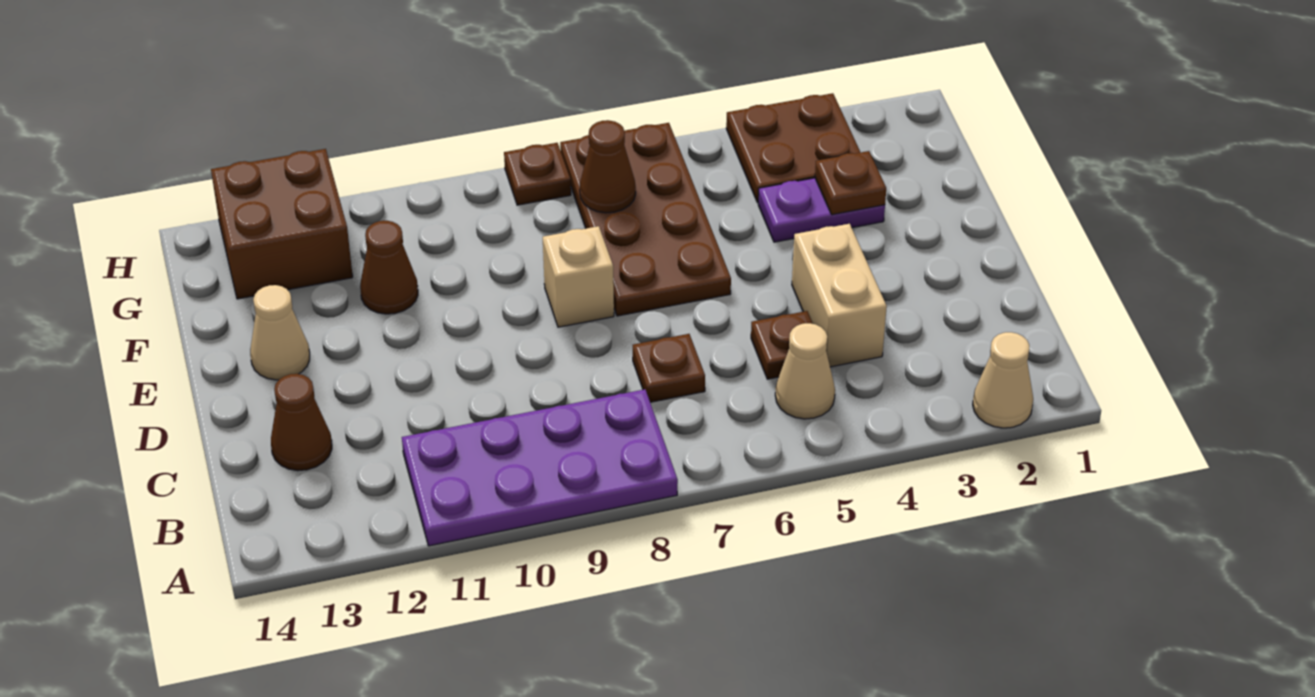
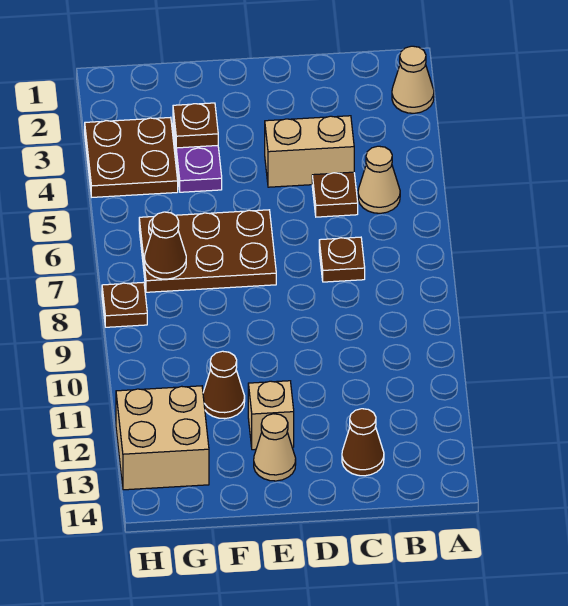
purple plate A8:B11 level 1 -> none
brown plate E6:H7 level 1 -> brown plate E6:G7 level 1
tan brick E8 level 1 -> tan brick E12 level 1
brown brick G12:H13 level 1 -> tan brick G12:H13 level 1

